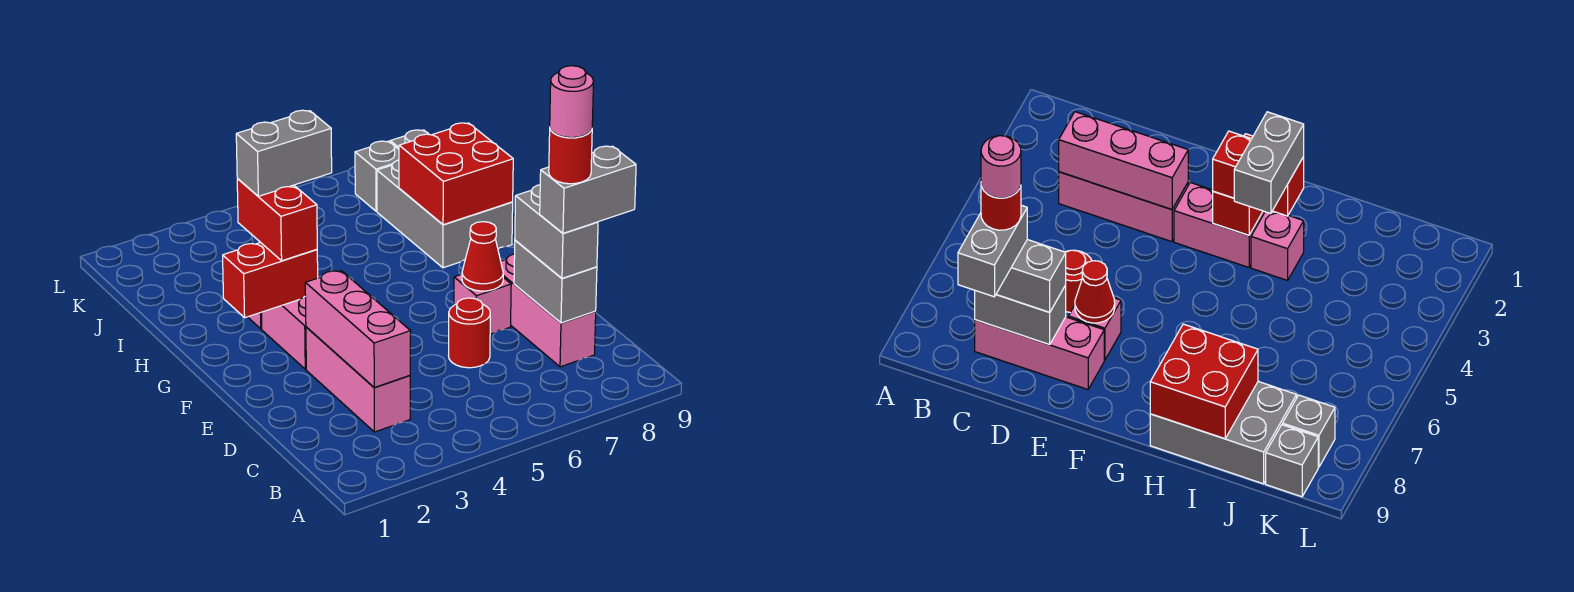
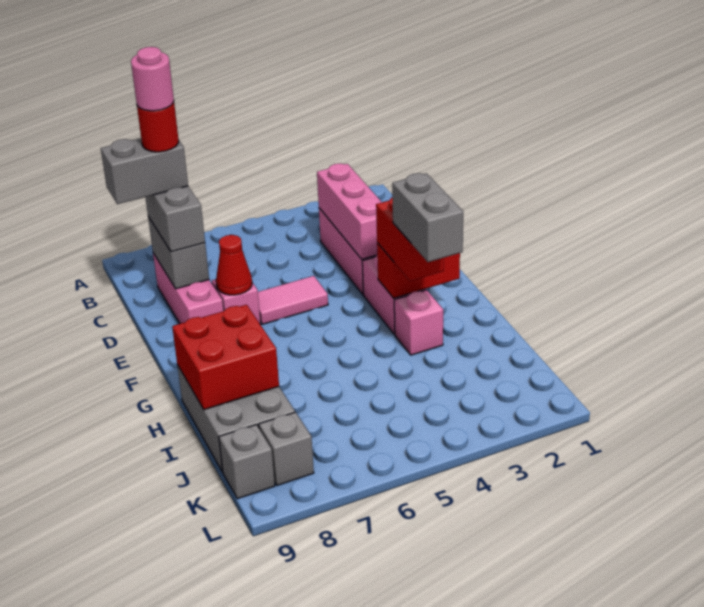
red round brick D6 level 1 -> none
none -> pink tile E5:E6 level 1
grey brick H3:H4 level 4 -> grey brick H3:I3 level 4

